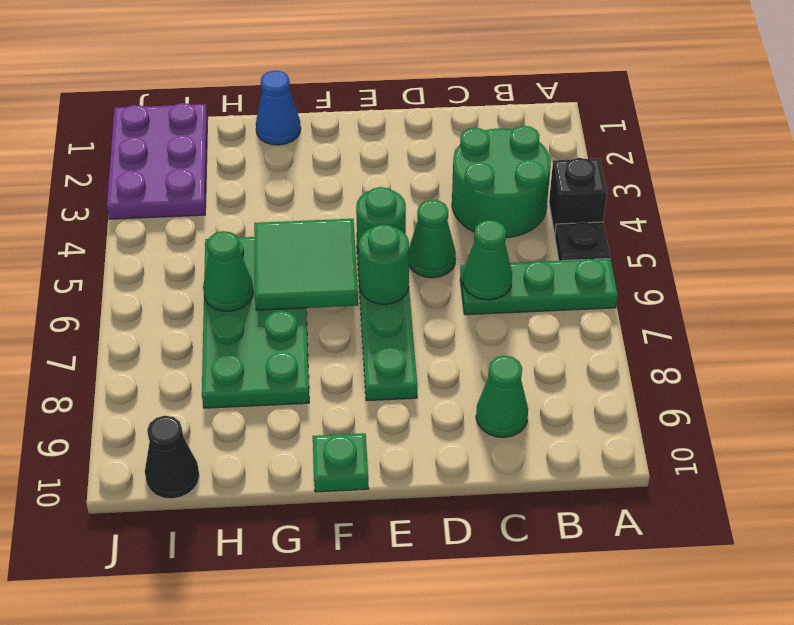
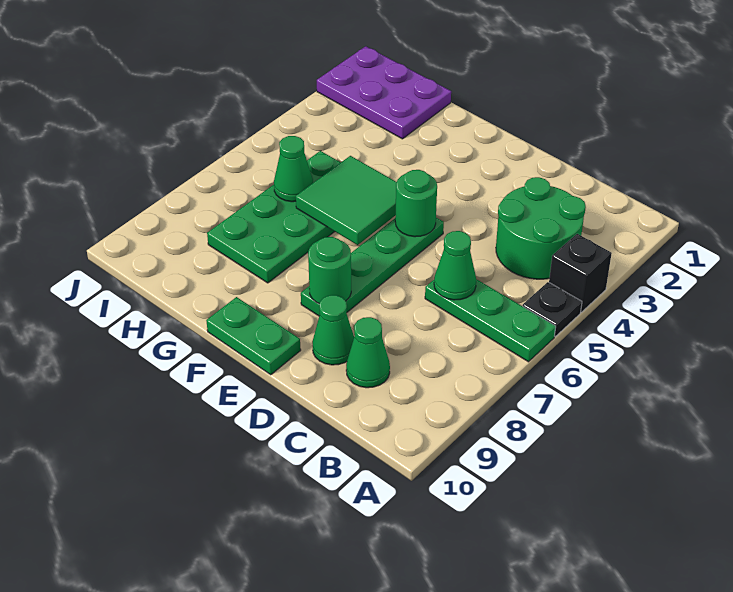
green cone D5 level 1 -> green cone D9 level 1
green round brick E6 level 2 -> green round brick E8 level 2
green plate F10 level 1 -> green plate E10:F10 level 1
blue cone G1 level 1 -> none
purple plate I1:J3 level 1 -> purple plate H1:J2 level 1
black cone I10 level 1 -> none

